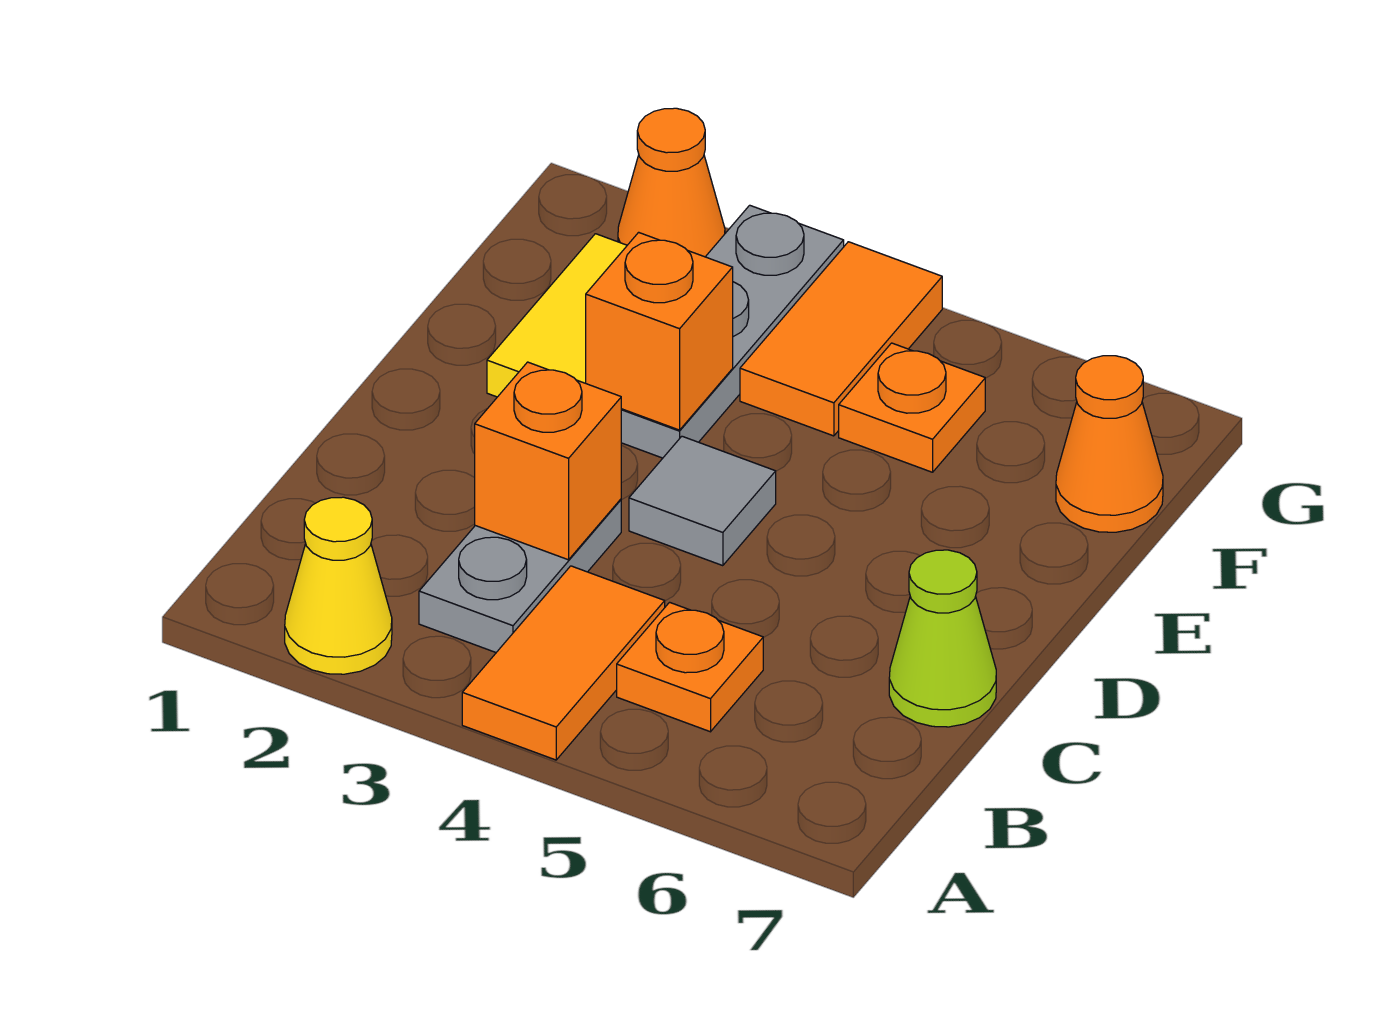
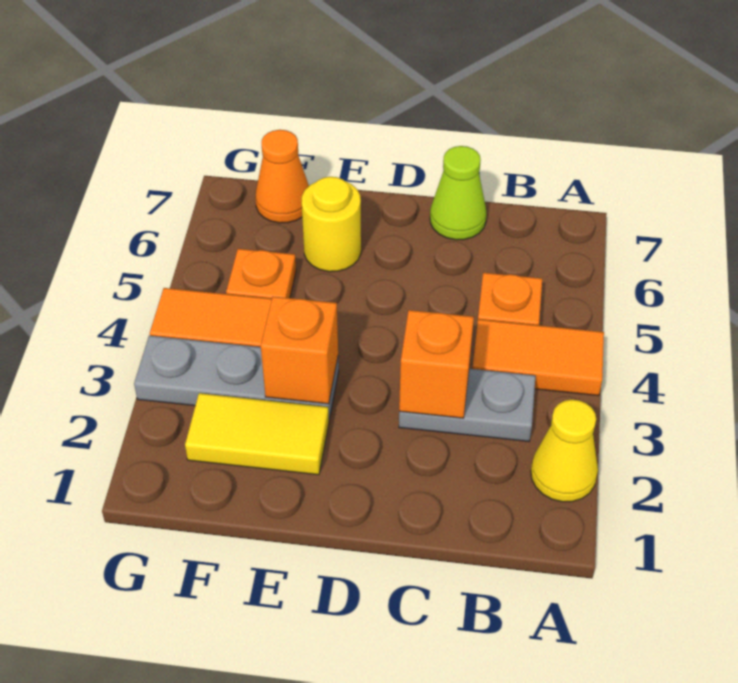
grey tile D4 level 1 -> none
none -> yellow round brick E6 level 1
orange cone G2 level 1 -> none

